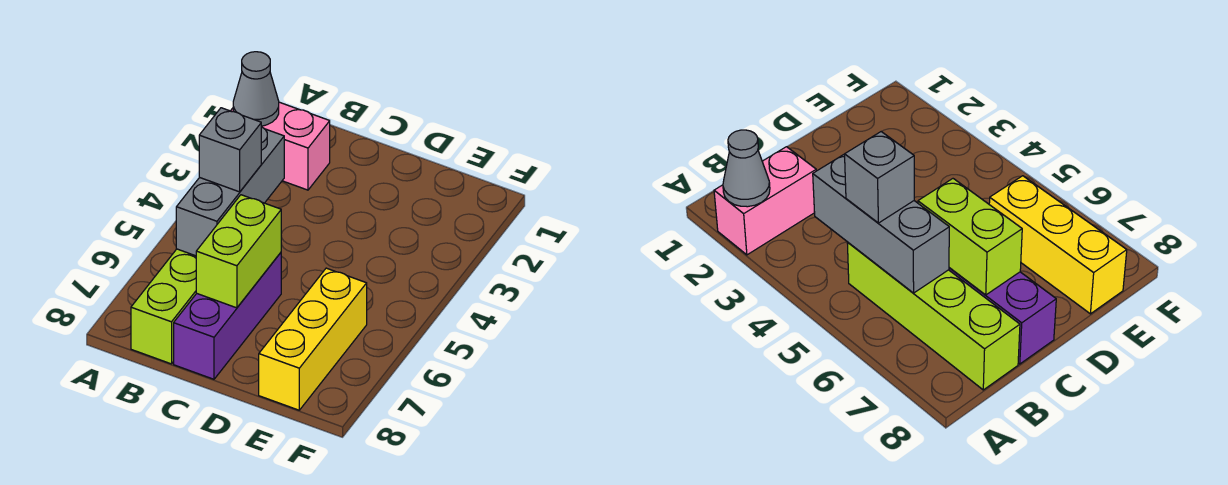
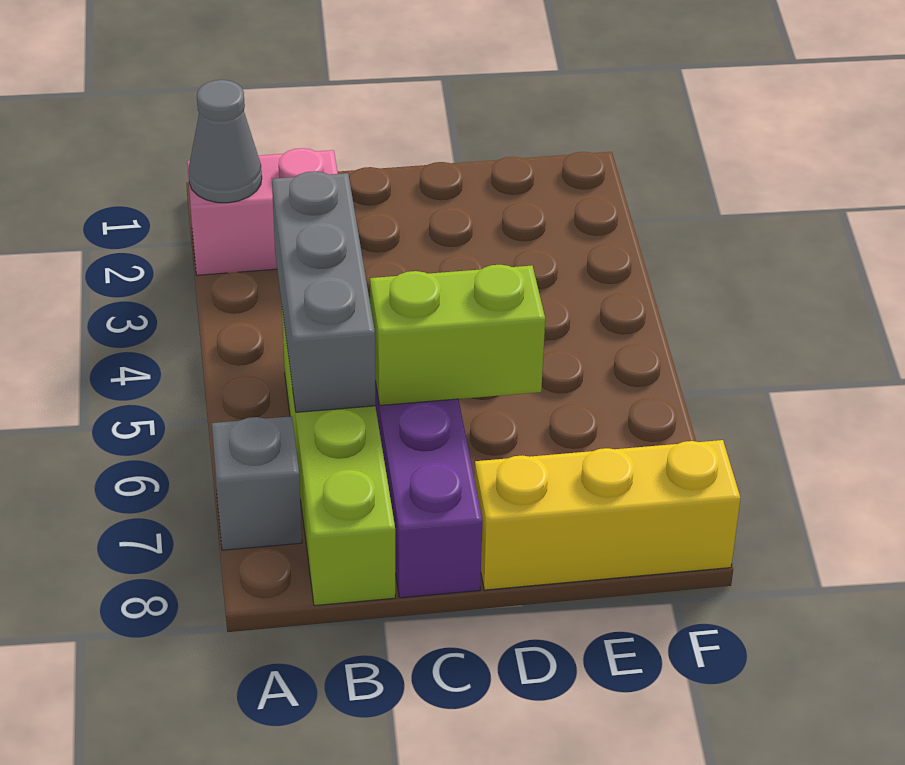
grey brick B5 level 3 -> grey brick A7 level 1
lime brick C6:C7 level 2 -> lime brick C6:D6 level 2
yellow brick E6:E8 level 1 -> yellow brick D8:F8 level 1

